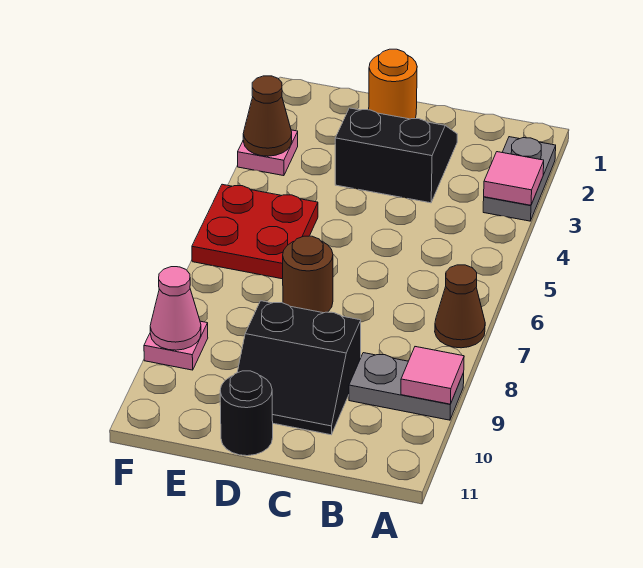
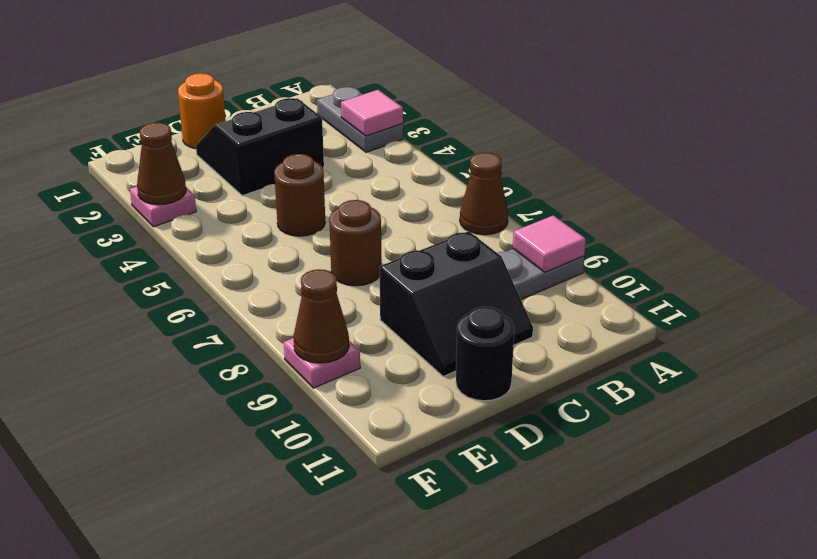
none -> brown round brick D5 level 1
red plate E5:F6 level 1 -> none
pink cone F9 level 2 -> brown cone F9 level 2

